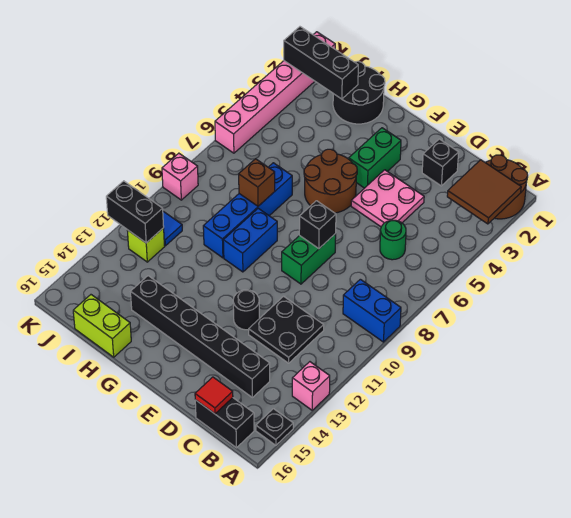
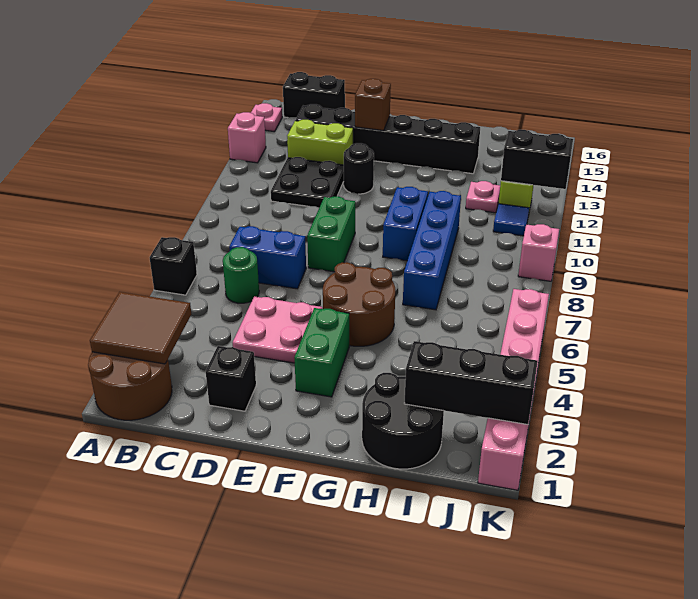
blue brick A9:B9 level 1 -> blue brick C7:D7 level 1
black plate A15 level 1 -> pink plate A15 level 1
red tile C16 level 2 -> none
black brick E8 level 2 -> black brick A6 level 1
brown brick H8 level 2 -> brown brick E14 level 2
lime brick H16:I16 level 1 -> lime brick C13:D13 level 1
none -> pink plate I12 level 1

